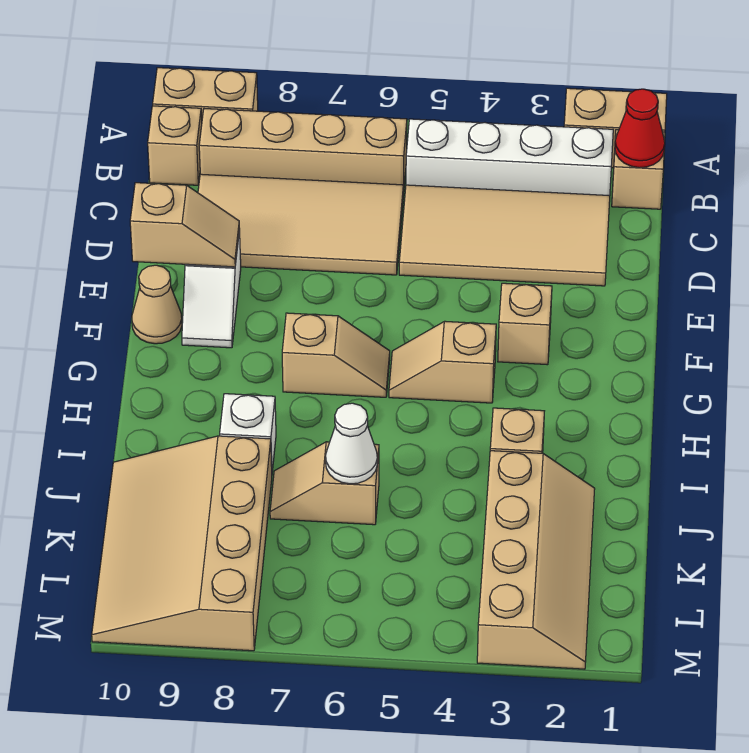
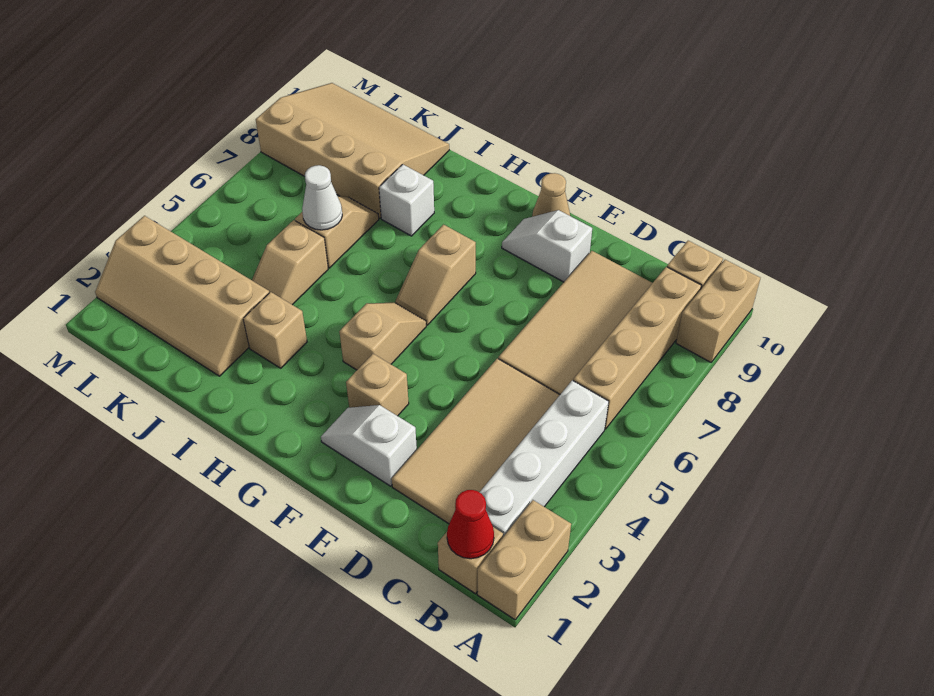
none -> white slope E2:F2 level 1 top E
tan slope E9:E10 level 2 top 10 -> tan slope J4:J5 level 1 top 5

